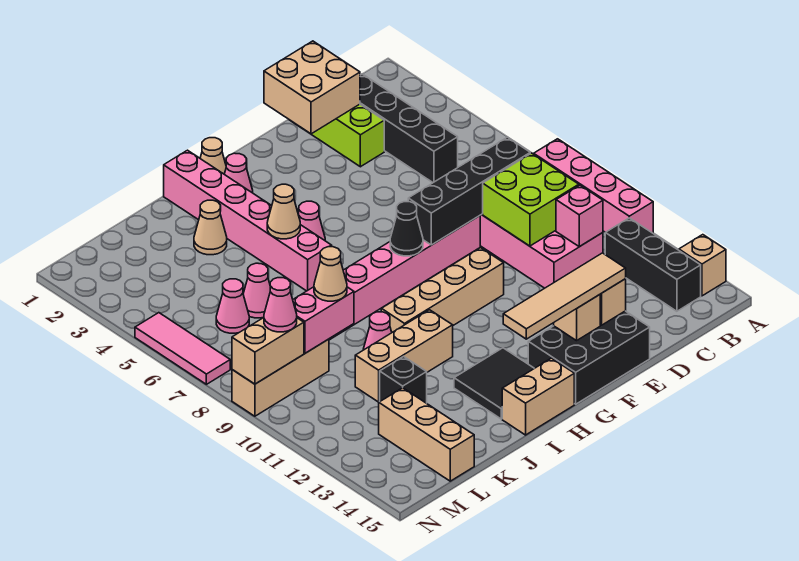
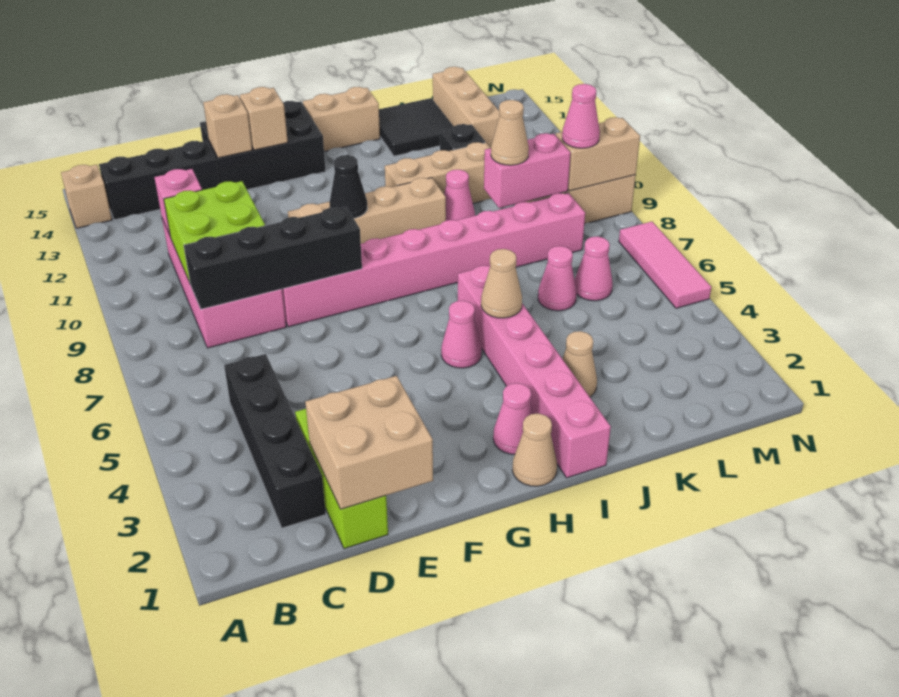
pink brick A8:A11 level 1 -> none
black brick B12:B14 level 1 -> black brick B14:D14 level 1
tan tile E14:H14 level 3 -> none
black cone G8 level 2 -> black cone G10 level 2
black tile H13:I14 level 1 -> black tile J14:K15 level 1

